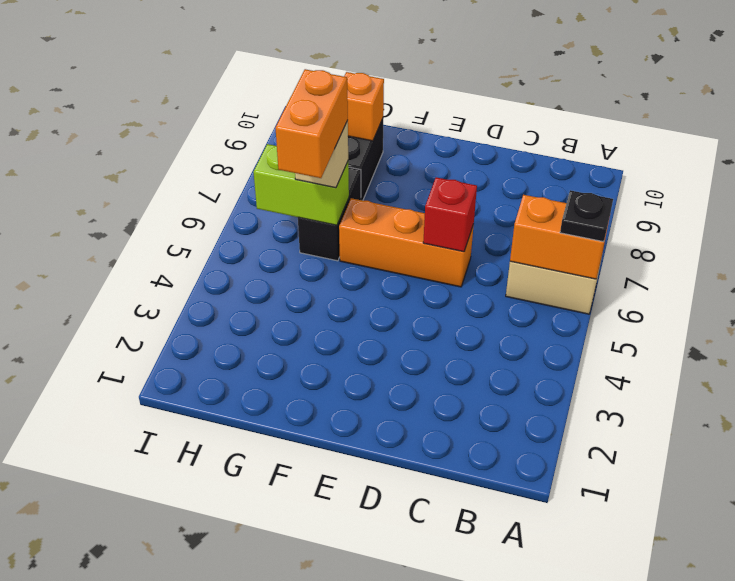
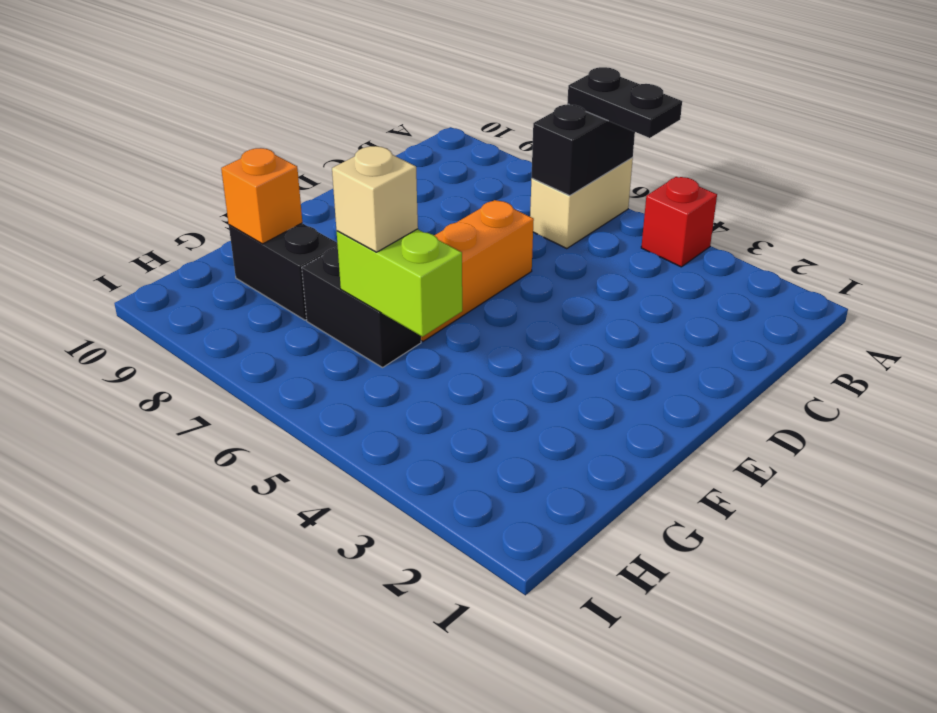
orange brick A6:B6 level 2 -> black brick A6:B6 level 2
black plate A6 level 3 -> black plate A5:A6 level 3
red brick D6 level 2 -> red brick A4 level 1
orange brick G5:G6 level 4 -> none
lime brick G6:H6 level 2 -> lime brick G5:G6 level 2

